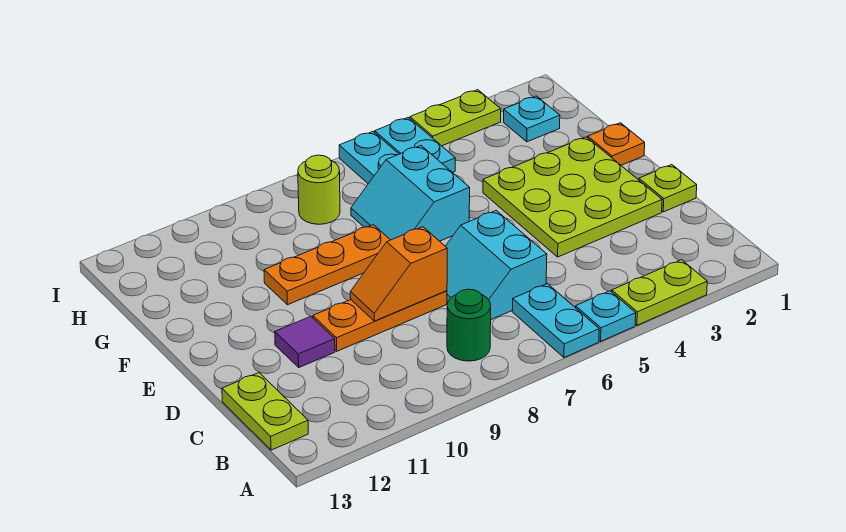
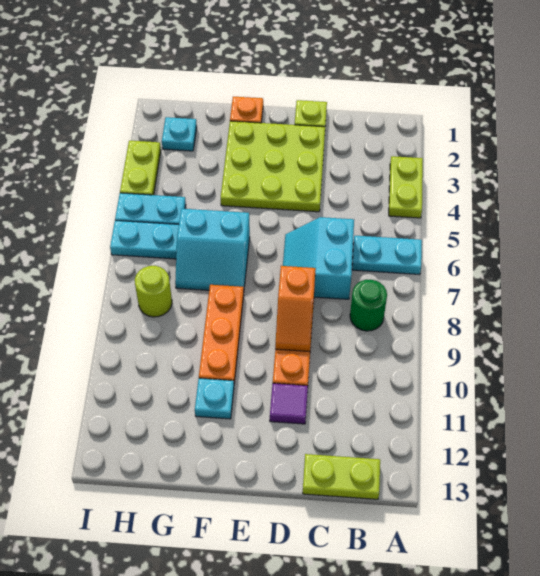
cyan plate A5 level 1 -> cyan plate F11 level 1
cyan slope C6:D7 level 1 top 6 -> cyan slope C6:D7 level 1 top C

